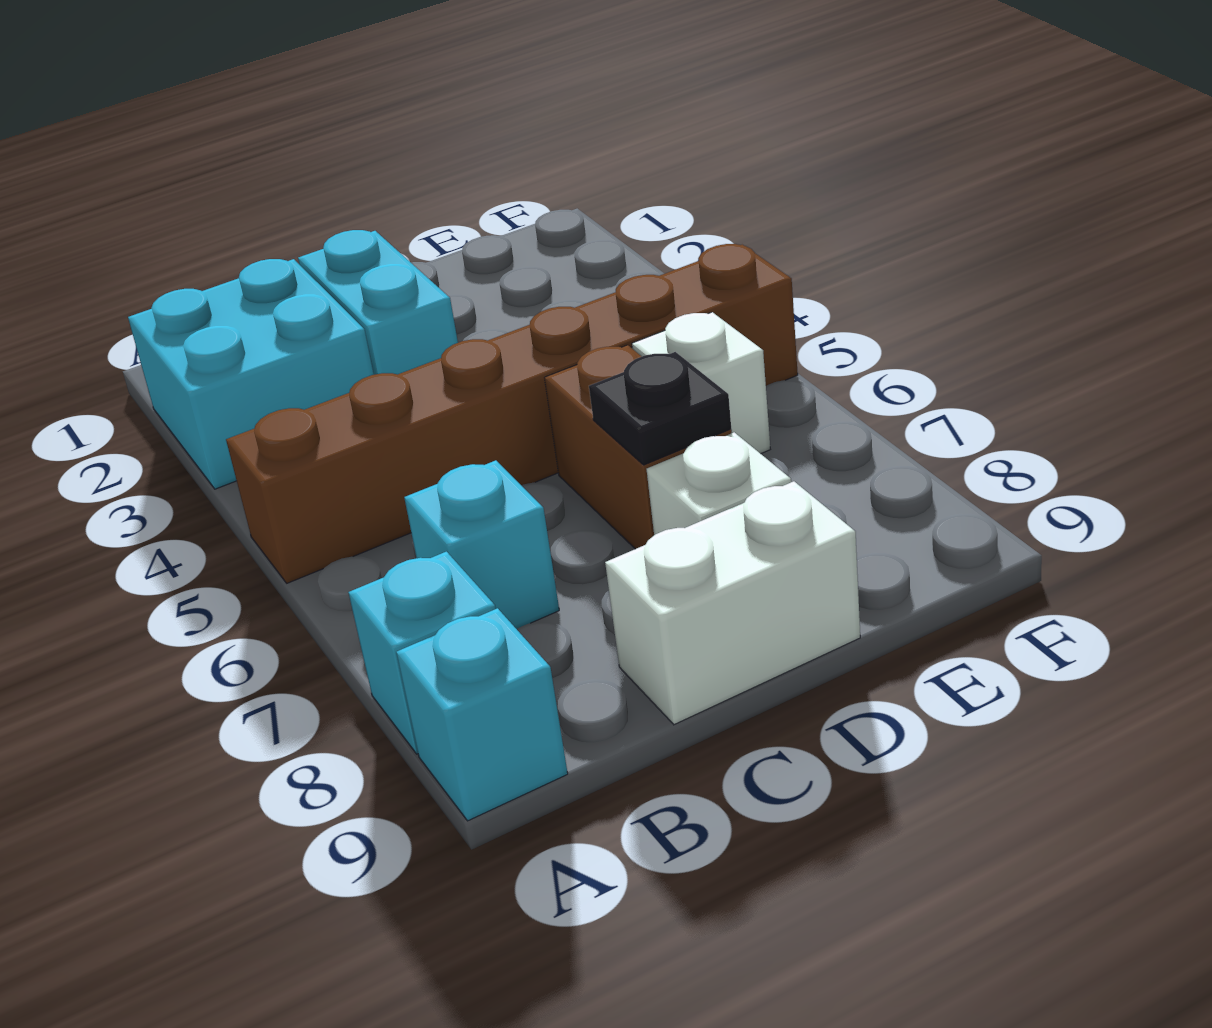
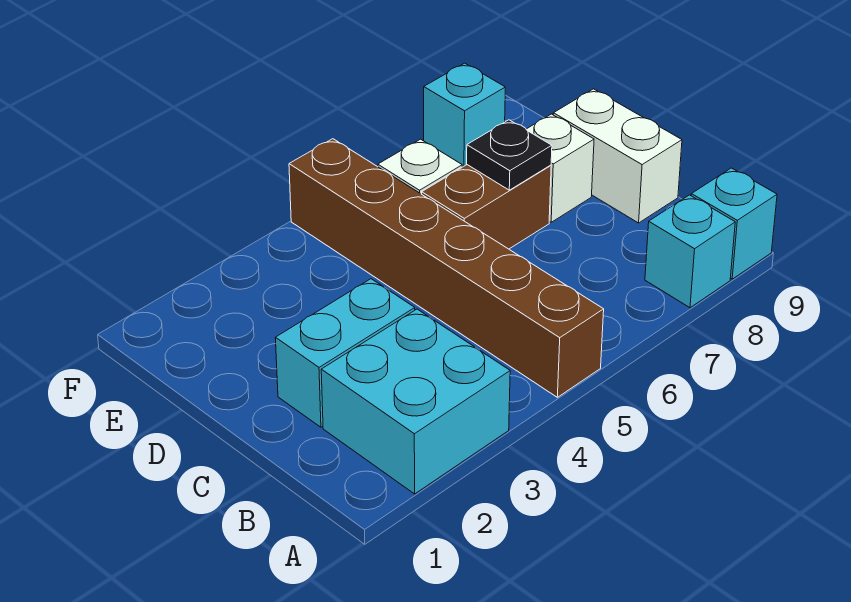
cyan brick B7 level 1 -> cyan brick F8 level 1

